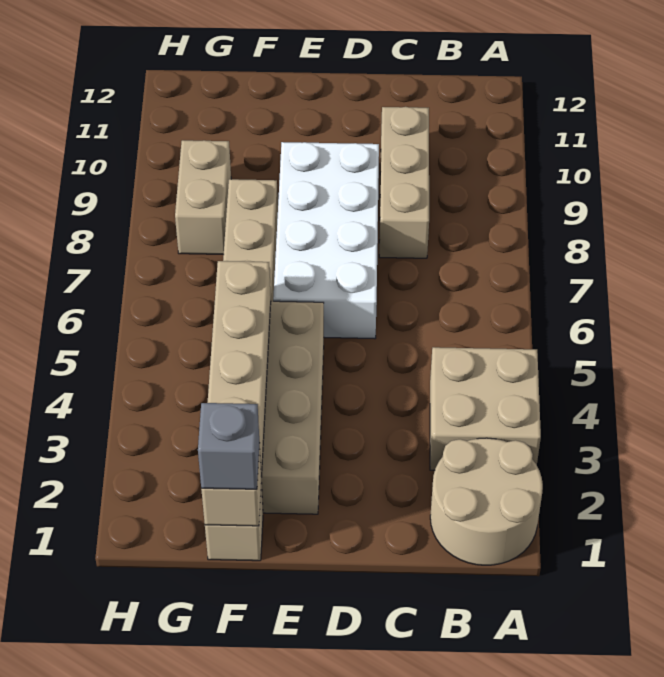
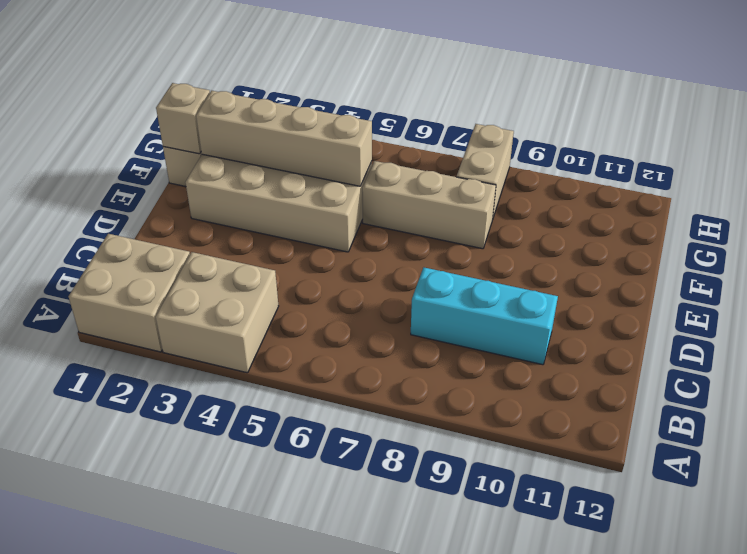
tan round brick A1:B2 level 1 -> tan brick A1:B2 level 1
tan brick C8:C10 level 1 -> cyan brick C8:C10 level 1
white brick D6:E9 level 1 -> none
grey brick F1 level 3 -> none
tan brick G8:G9 level 1 -> tan brick G8:H8 level 1

